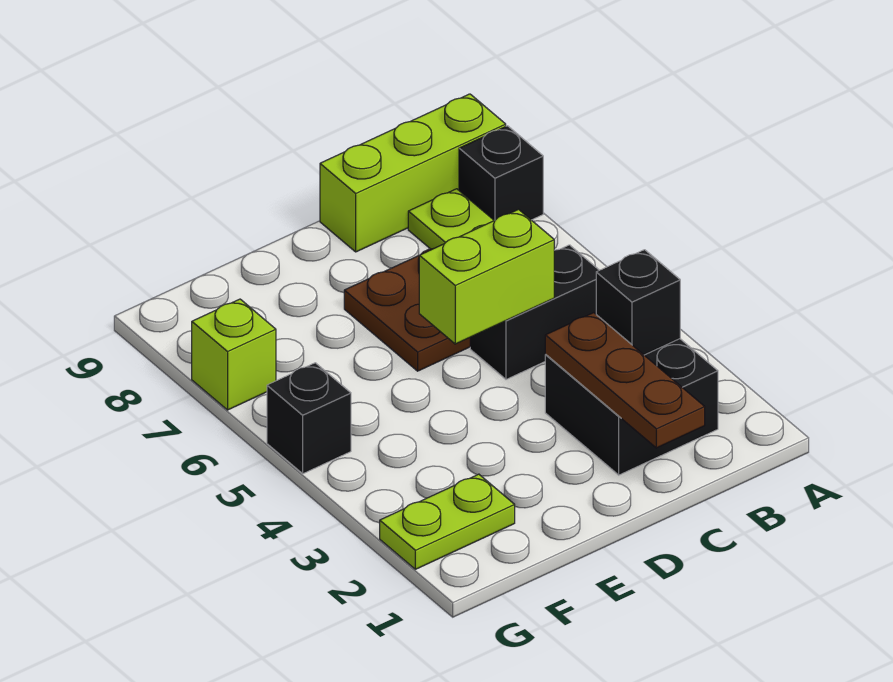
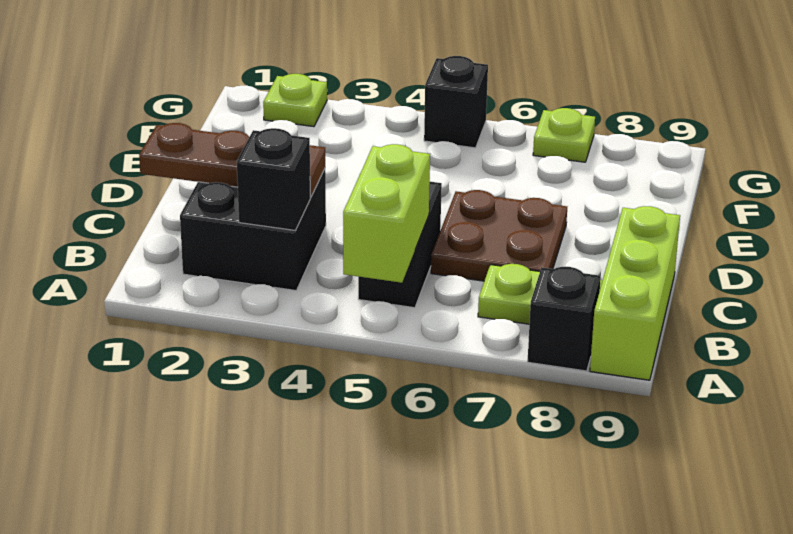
lime brick C5:D5 level 2 -> lime brick A5:B5 level 2
lime plate F2:G2 level 1 -> lime plate G2 level 1
lime brick G7 level 1 -> lime plate G7 level 1

